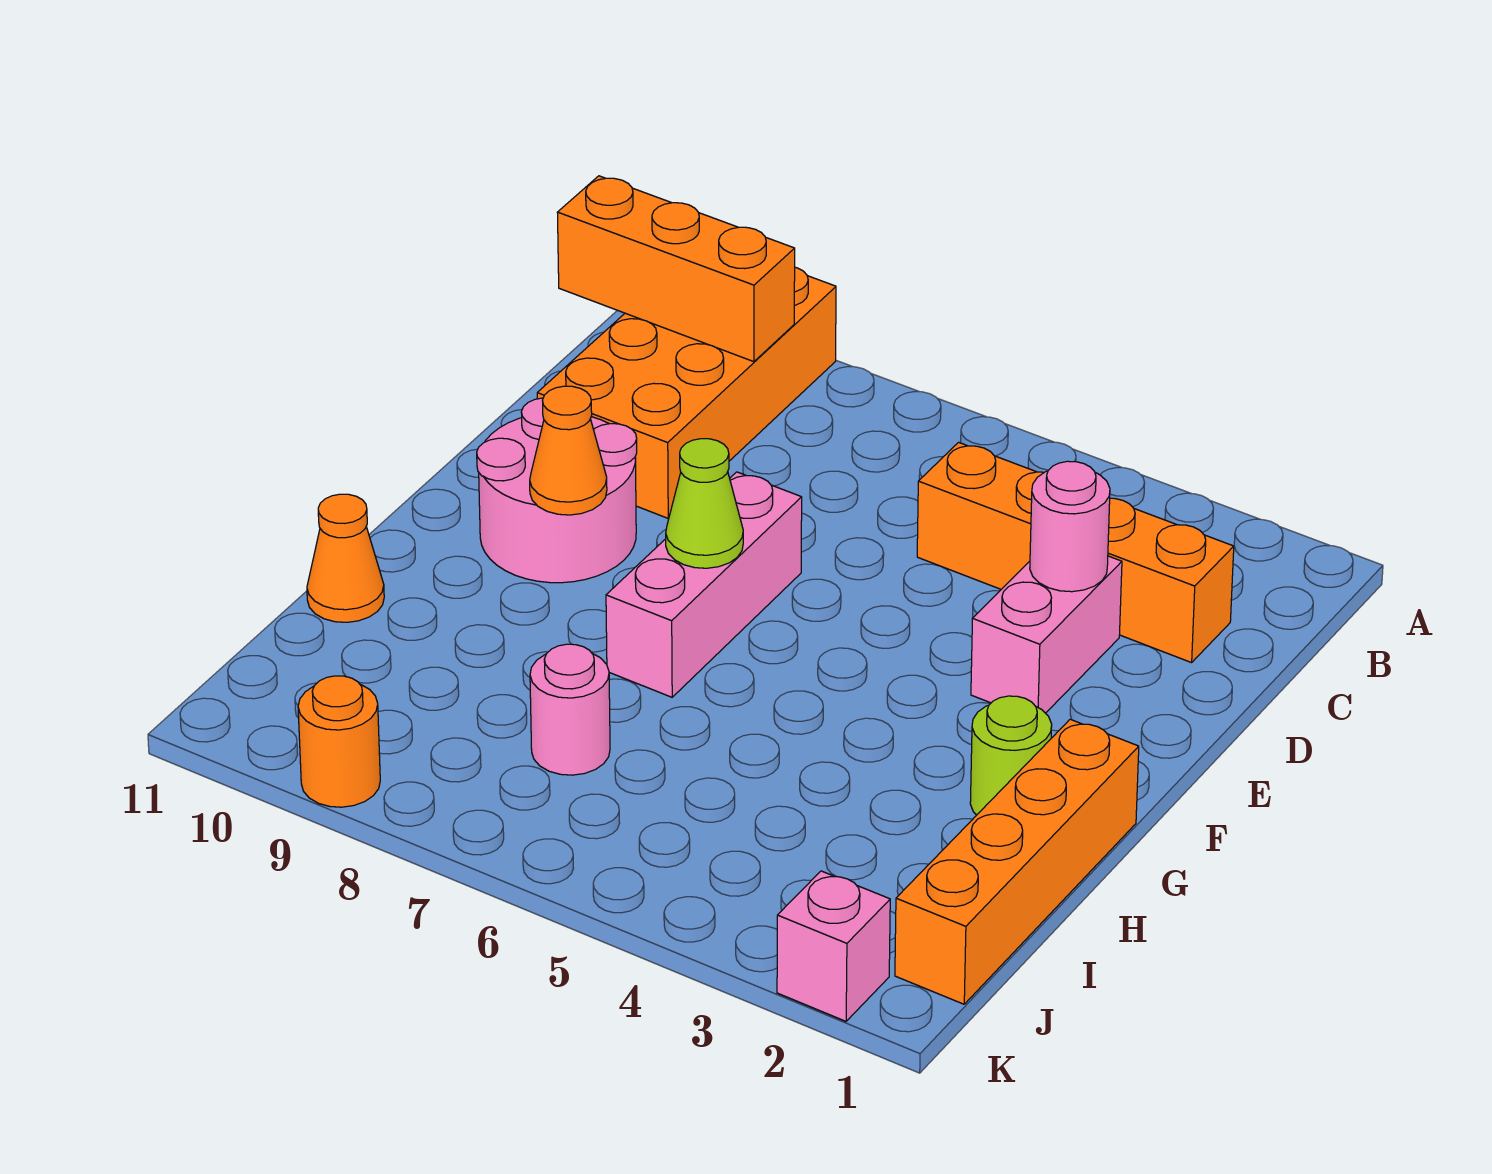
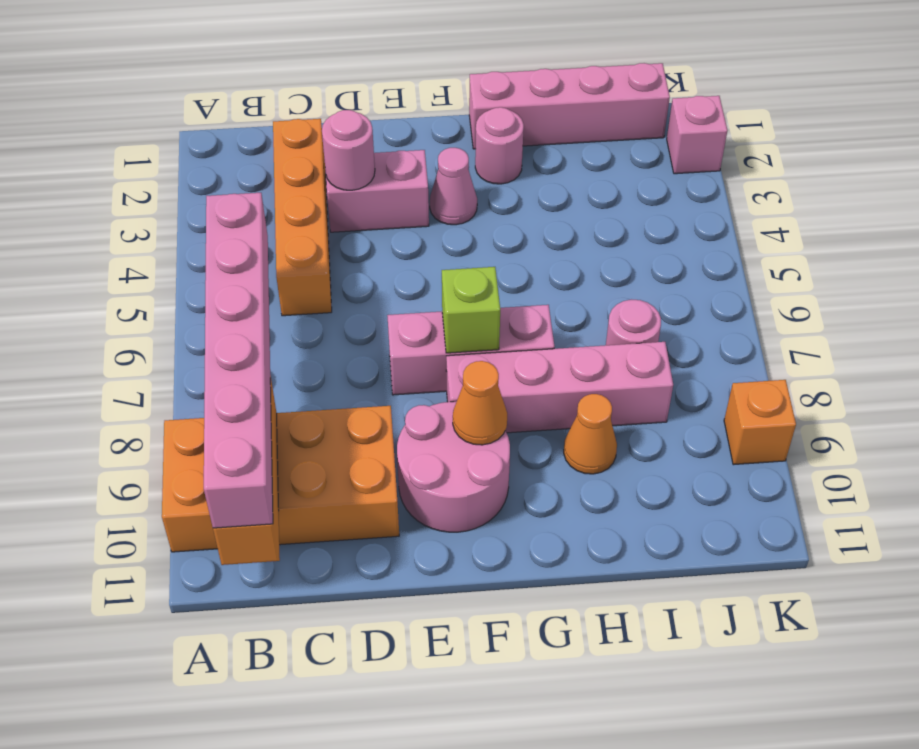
none -> pink brick B6:B11 level 3
none -> pink cone F3 level 1
lime cone F7 level 2 -> lime brick F7 level 2
none -> pink brick F8:I8 level 1
orange brick G1:J1 level 1 -> pink brick G1:J1 level 1
lime round brick G2 level 1 -> pink round brick G2 level 1
orange cone H11 level 1 -> orange cone H9 level 1
orange round brick K9 level 1 -> orange brick K9 level 1

